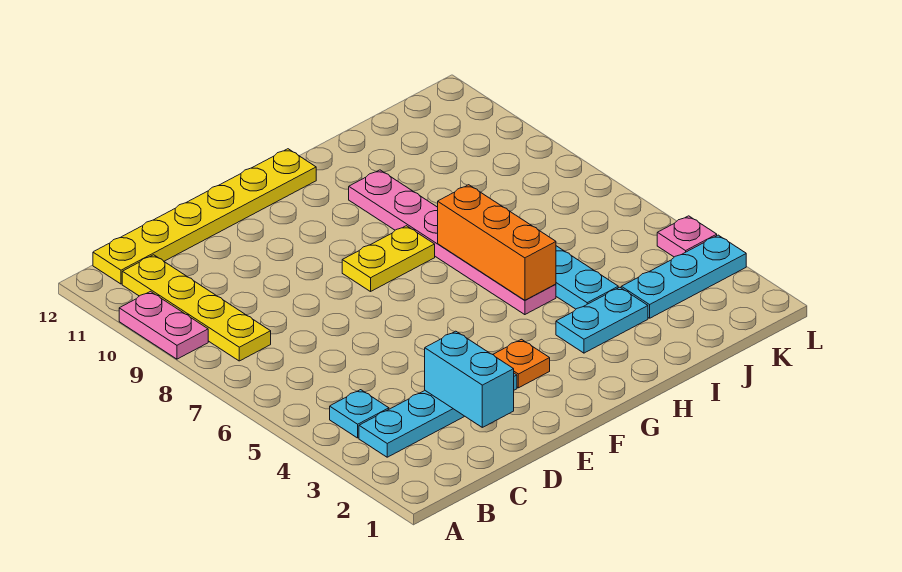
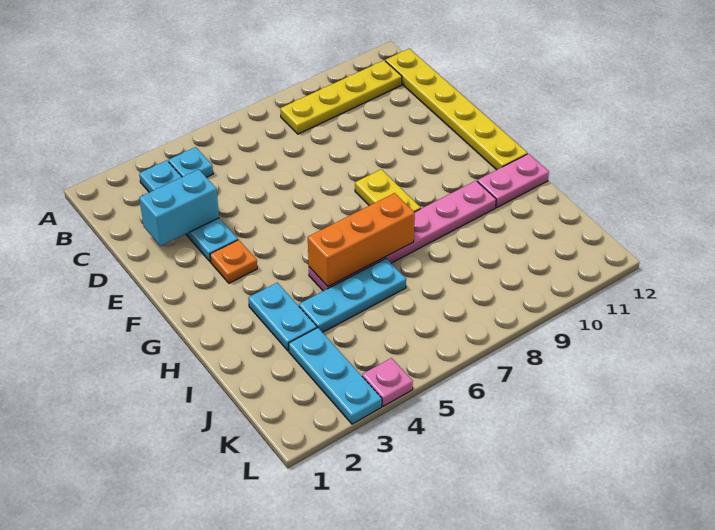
pink plate A9:A10 level 1 -> pink plate H11:H12 level 1

